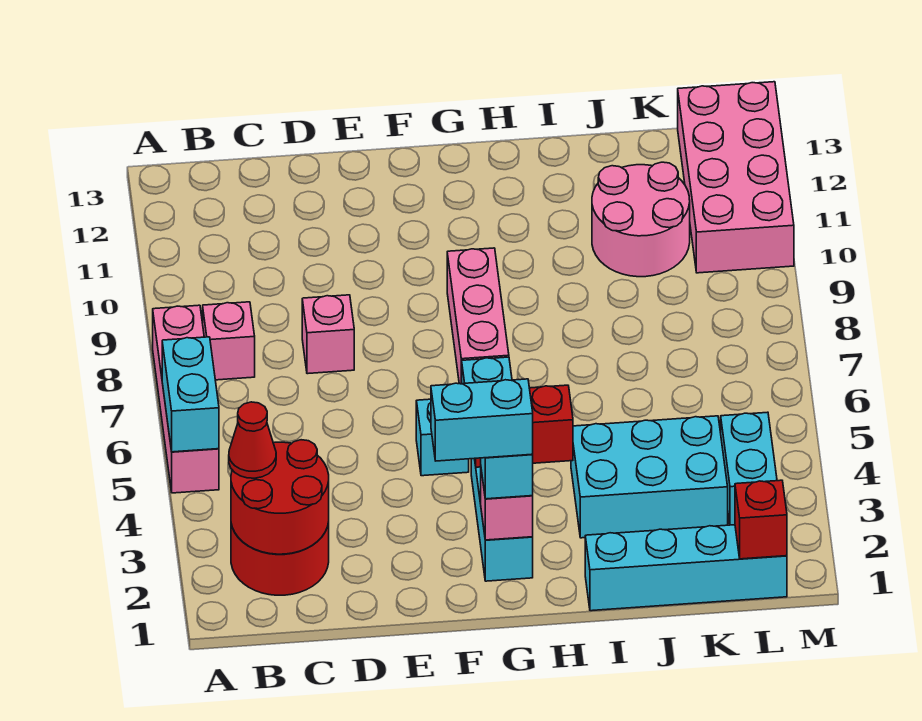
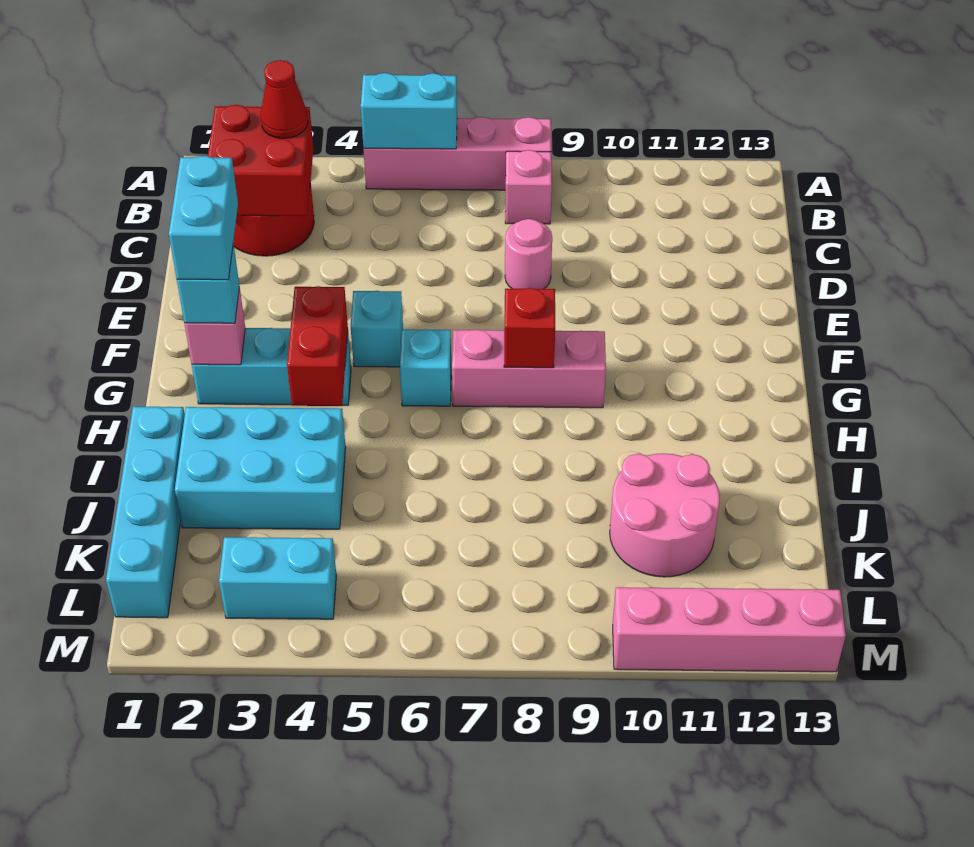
red round brick B2:C3 level 2 -> red brick B2:C3 level 2
pink brick D8 level 1 -> pink round brick D8 level 1
cyan brick I3:K4 level 1 -> cyan brick I2:J4 level 1
red brick L1 level 2 -> red brick G8 level 2
pink brick L10:M13 level 1 -> pink brick M10:M13 level 1

